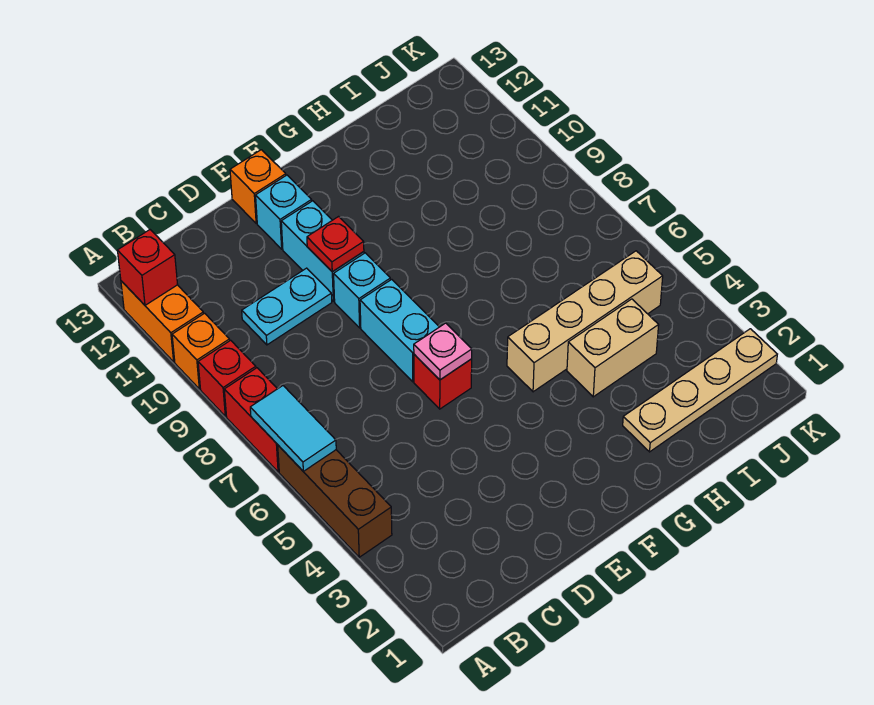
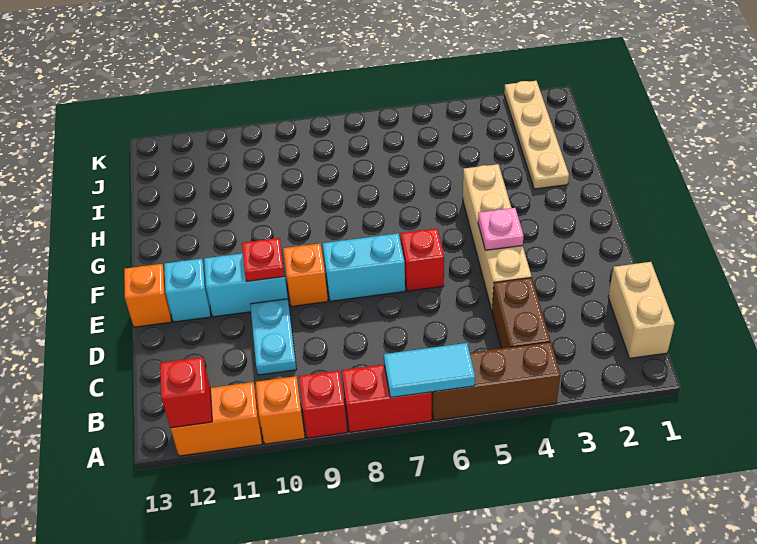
none -> brown brick B4:C4 level 1
pink plate E6 level 2 -> pink plate E4 level 2
cyan brick E9 level 1 -> orange brick E9 level 1
tan brick G5:J5 level 1 -> tan brick D4:G4 level 1
tan brick H4:I4 level 1 -> tan brick B1:C1 level 1

